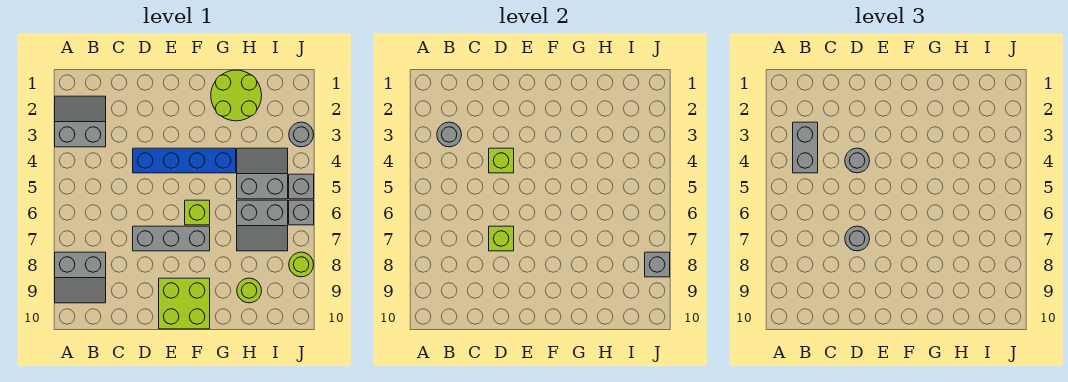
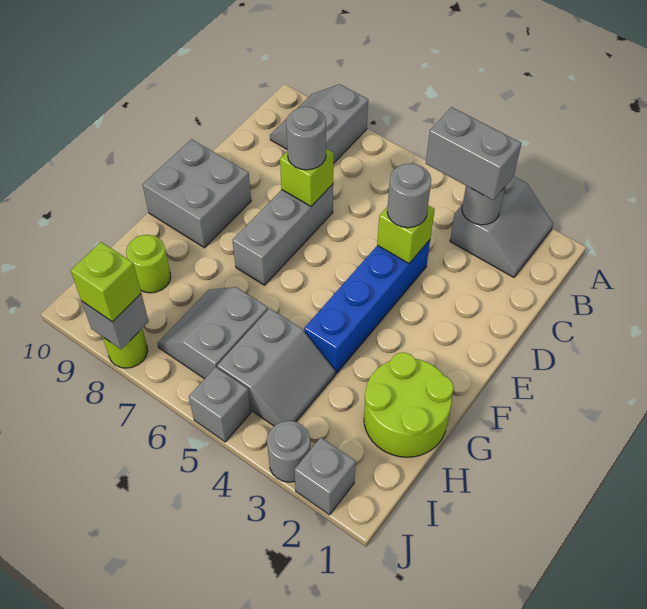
lime brick E9:F10 level 1 -> grey brick E9:F10 level 1
lime brick F6 level 1 -> lime brick J8 level 3
grey brick J6 level 1 -> grey brick J2 level 1

